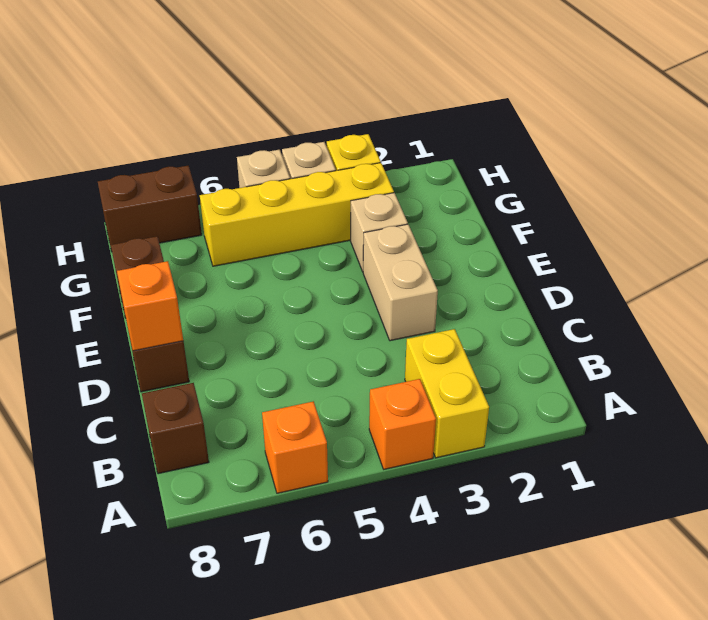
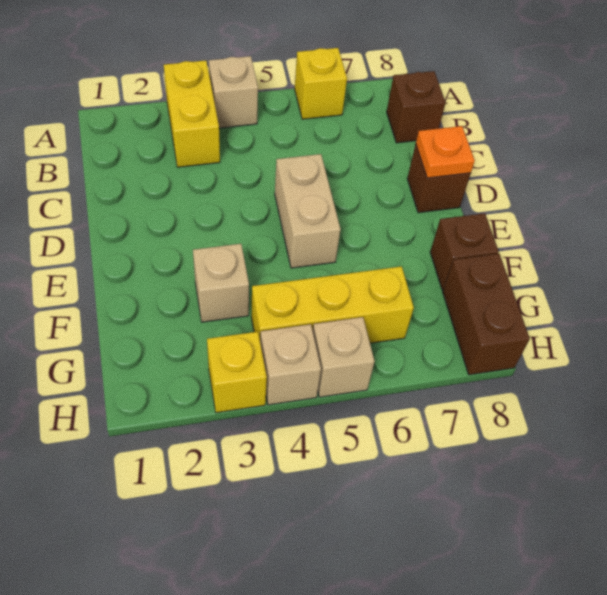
orange brick A4 level 1 -> tan brick A4 level 1
orange brick A6 level 1 -> yellow brick A6 level 1
tan brick D3:E3 level 1 -> tan brick D5:E5 level 1
orange brick D8 level 2 -> orange plate D8 level 2
yellow brick G3:G6 level 1 -> yellow brick G4:G6 level 1
brown brick H7:H8 level 1 -> brown brick G8:H8 level 1

